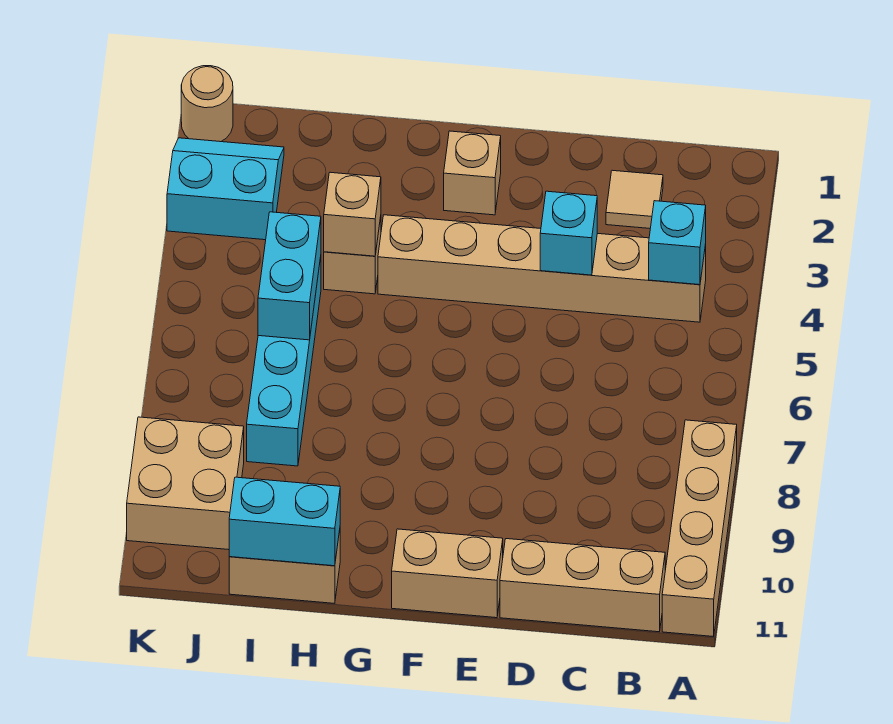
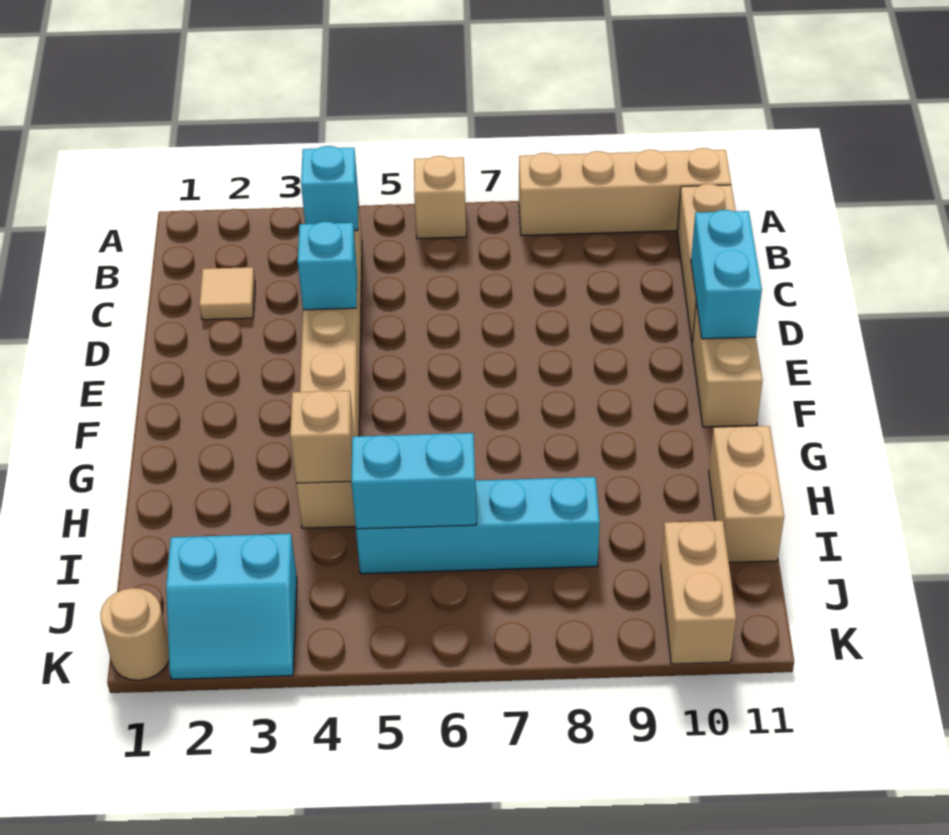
tan brick F2 level 1 -> tan brick A6 level 1
cyan brick H11:I11 level 2 -> cyan brick D11:E11 level 2
cyan slope J2:K3 level 1 top 3 -> cyan slope J2:K3 level 1 top J
tan brick J9:K10 level 1 -> tan brick J10:K10 level 1

